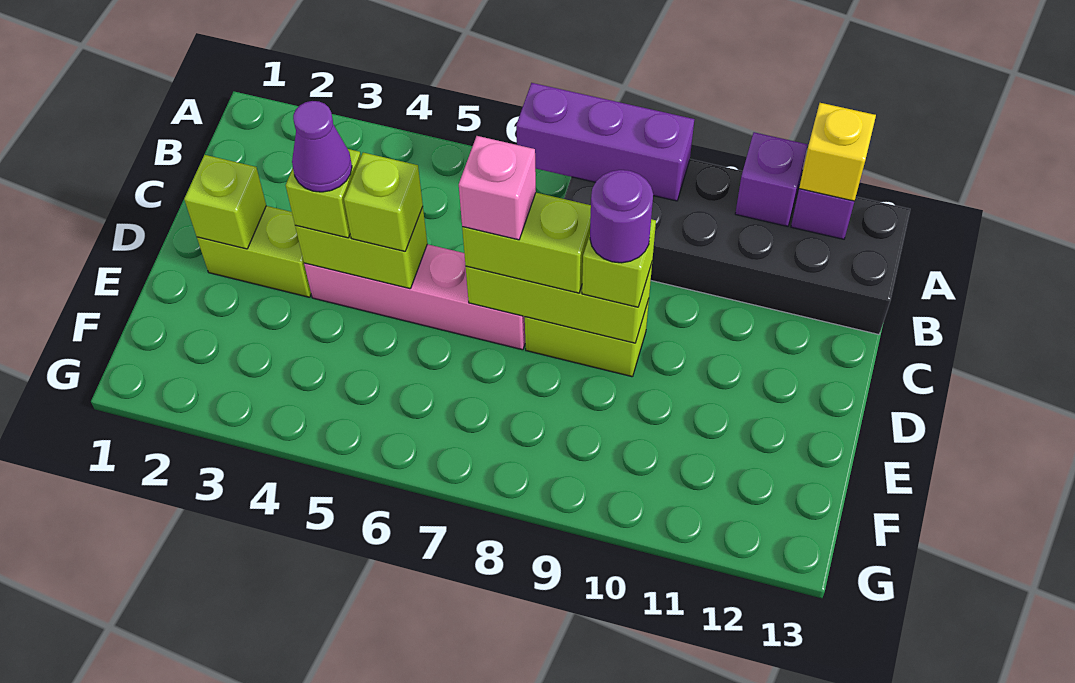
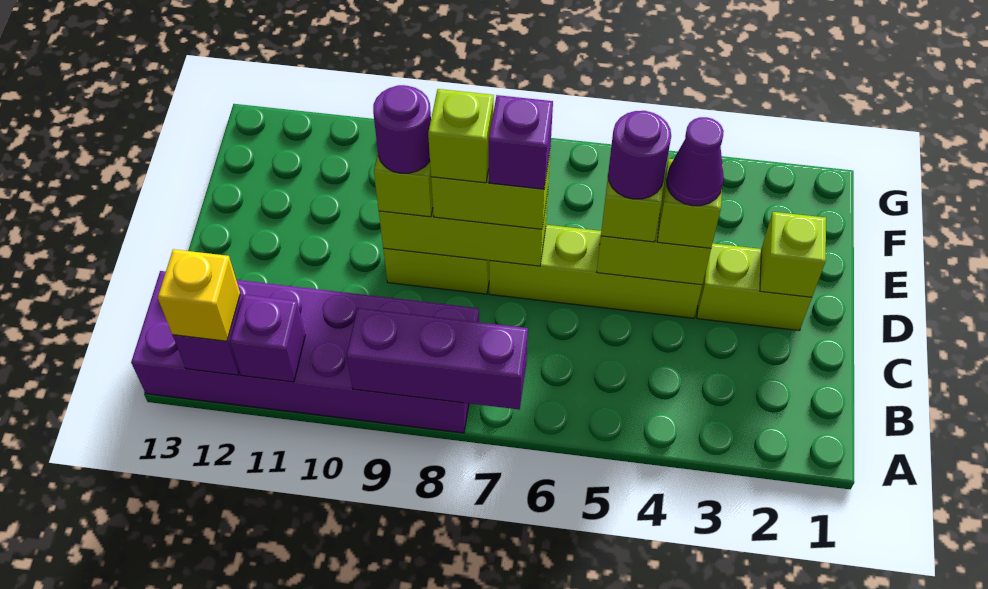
black brick A8:B13 level 1 -> purple brick A8:B13 level 1
pink brick D4:D7 level 1 -> lime brick D4:D7 level 1
none -> purple round brick D5 level 4
pink brick D7 level 4 -> purple brick D7 level 4
none -> lime brick D8 level 4

